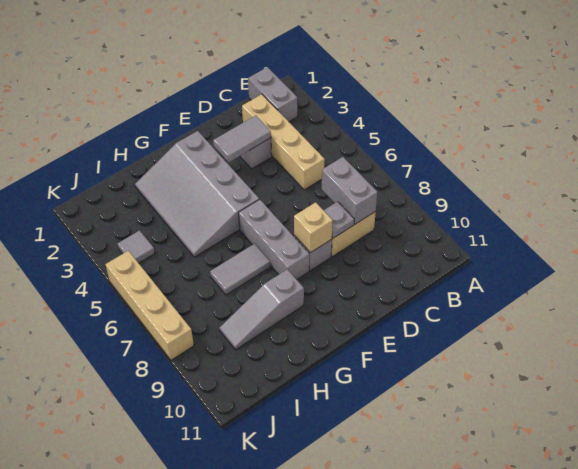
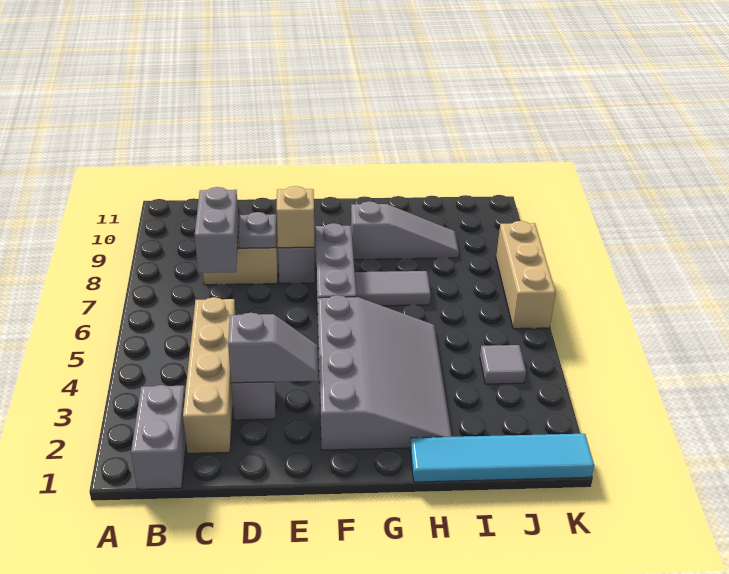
grey tile D3:E3 level 2 -> grey slope D3:E3 level 2 top D
none -> cyan tile H1:K1 level 1
tan brick K5:K8 level 1 -> tan brick K6:K8 level 1

